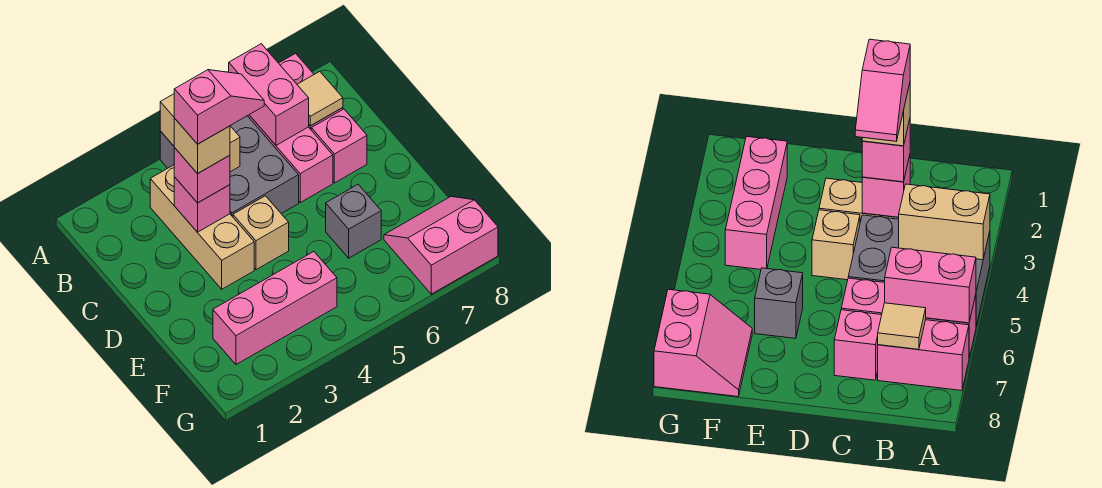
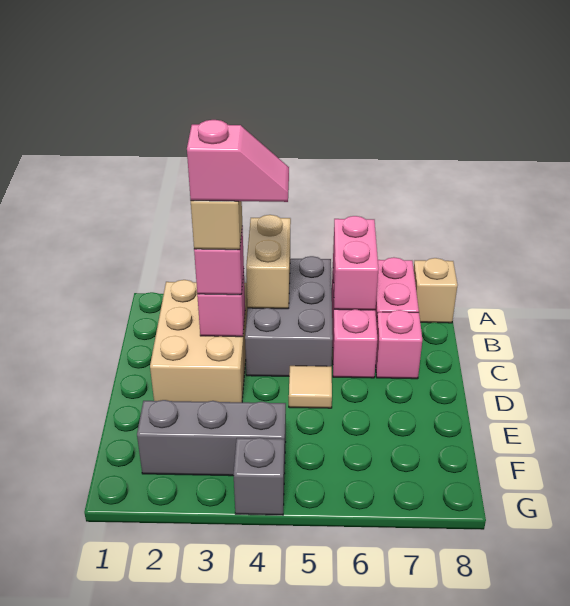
tan brick B3:D3 level 1 -> tan brick B2:D3 level 1
tan tile B7 level 2 -> tan tile D5 level 1
tan brick D4 level 1 -> tan brick A8 level 1
grey brick E6 level 1 -> grey brick G4 level 1
pink brick F2:F4 level 1 -> grey brick F2:F4 level 1
pink slope F7:G8 level 1 top G -> none

